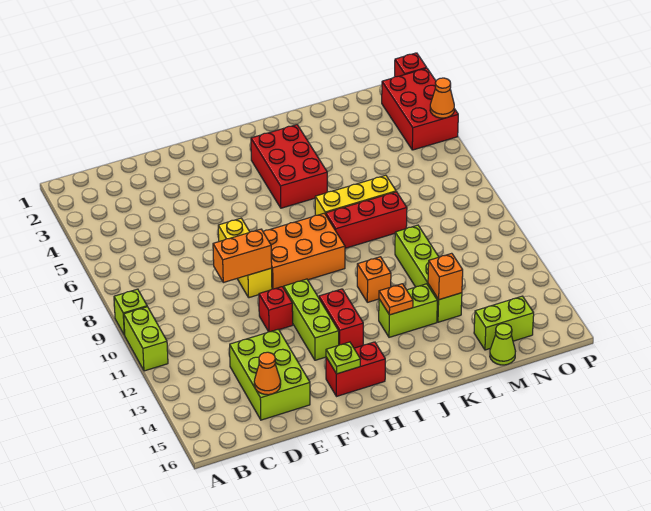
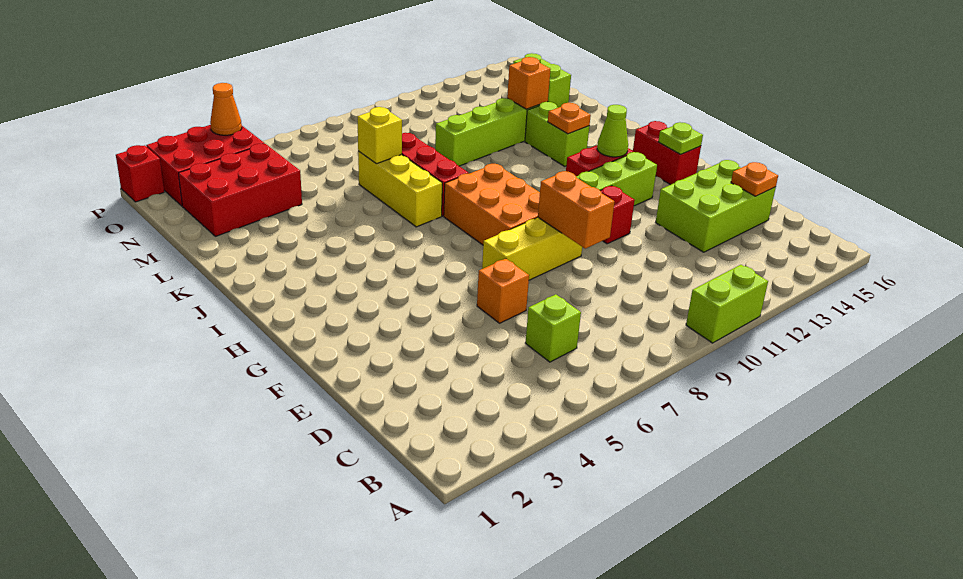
lime brick A9 level 1 -> lime brick C6 level 1
orange cone D15 level 2 -> orange plate D15 level 2
red brick I3:J5 level 1 -> red brick M2:N4 level 1
orange brick J11 level 1 -> orange brick E6 level 1
none -> yellow brick L7 level 2
lime cone M16 level 1 -> lime cone H13 level 2

